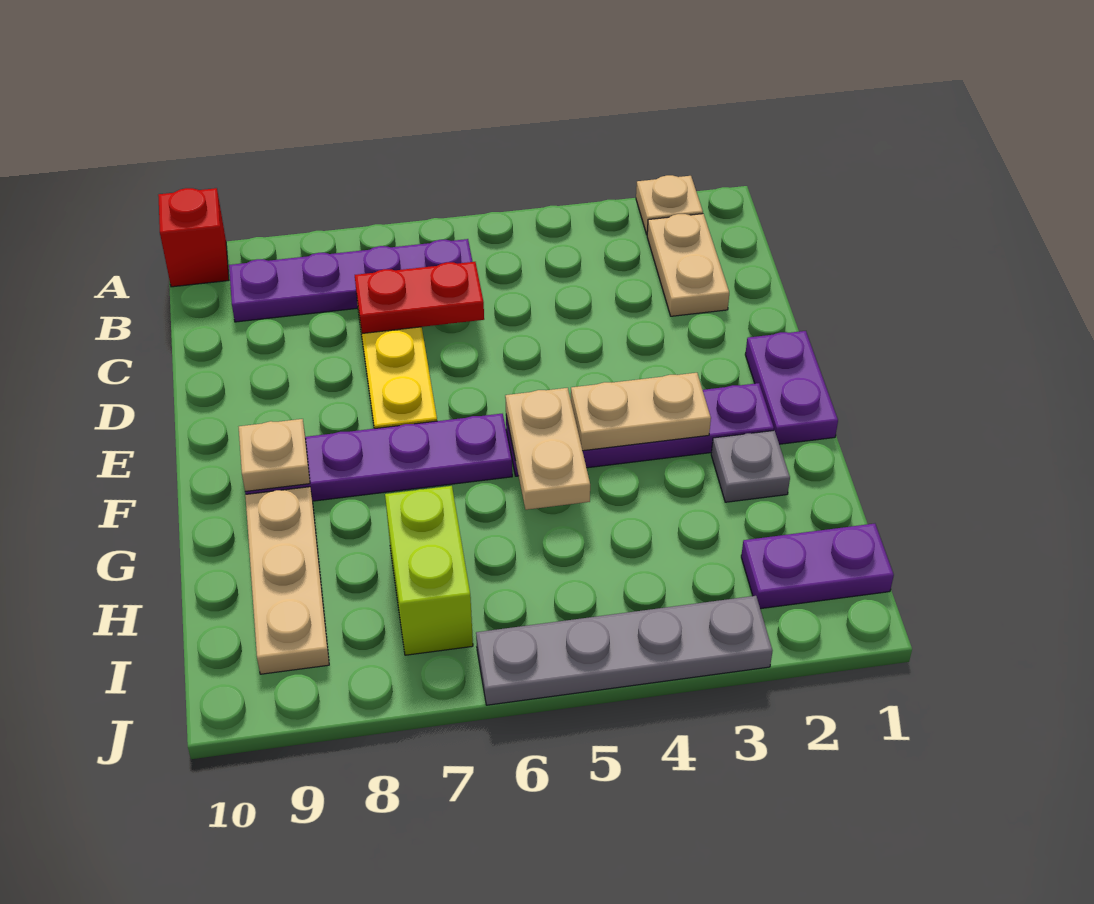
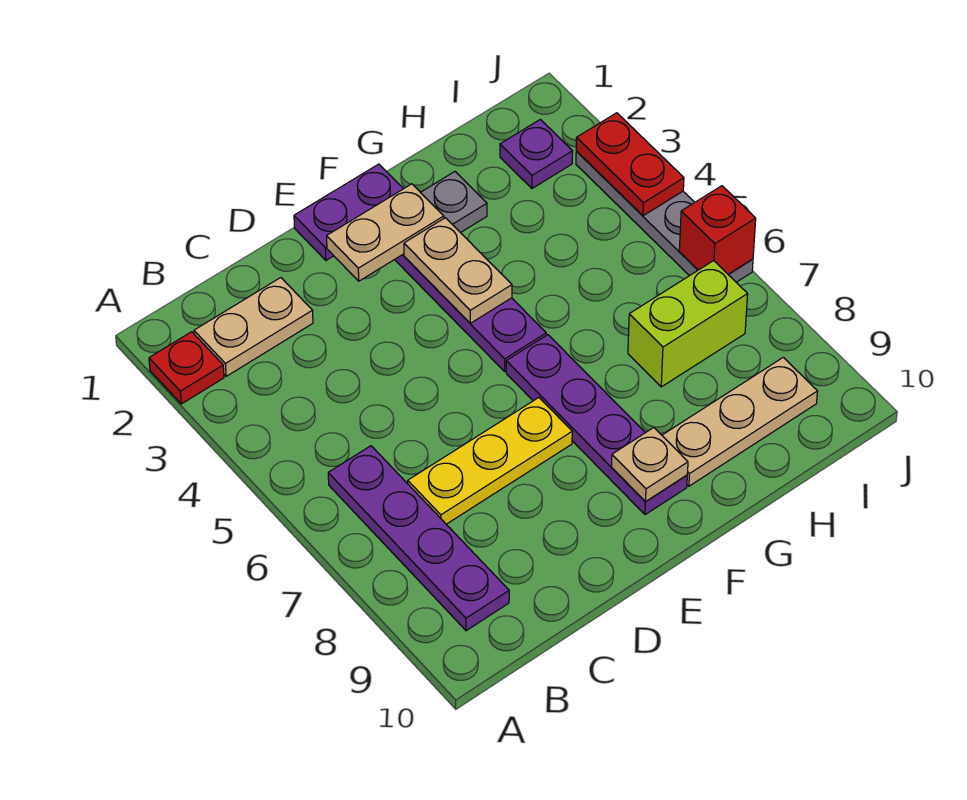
tan plate A2 level 1 -> red plate A2 level 1
red brick A10 level 1 -> red brick J6 level 2
red plate C6:C7 level 2 -> red plate J3:J4 level 2
tan plate F5:G5 level 2 -> tan plate E2:F2 level 2
purple plate I1:I2 level 1 -> purple plate I2 level 1

